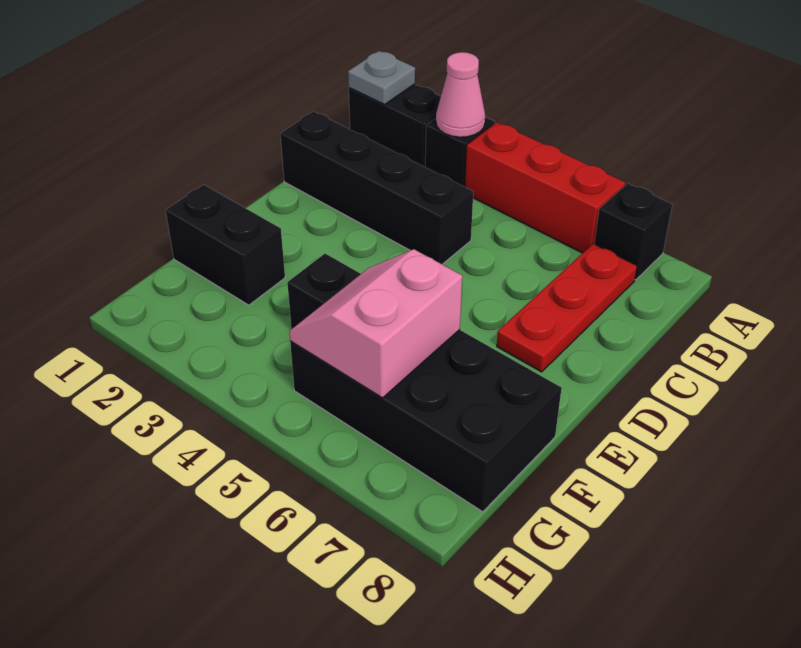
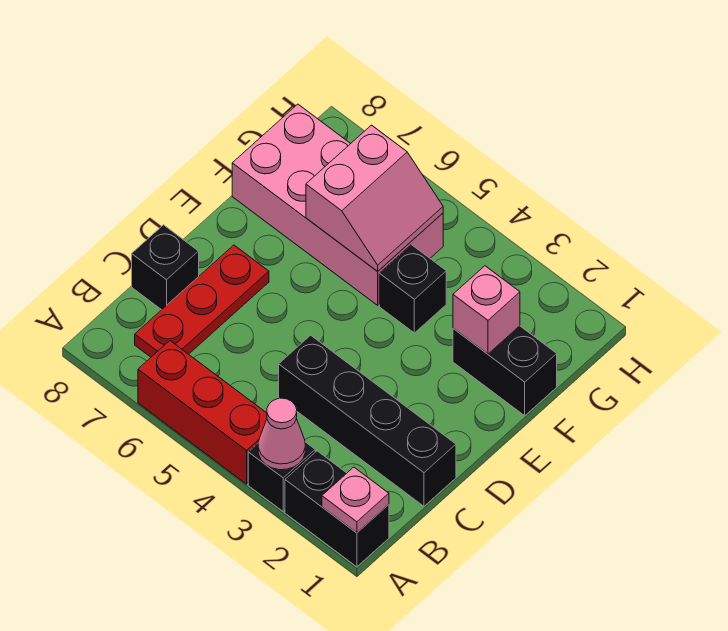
grey plate A1 level 2 -> pink plate A1 level 2
black brick A7 level 1 -> black brick C8 level 1
none -> pink brick F2 level 2
black brick F5:G8 level 1 -> pink brick F5:G8 level 1

